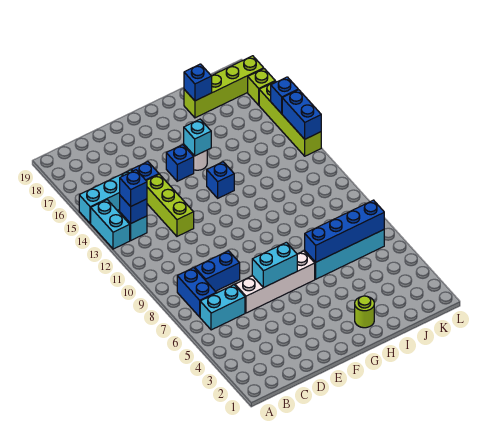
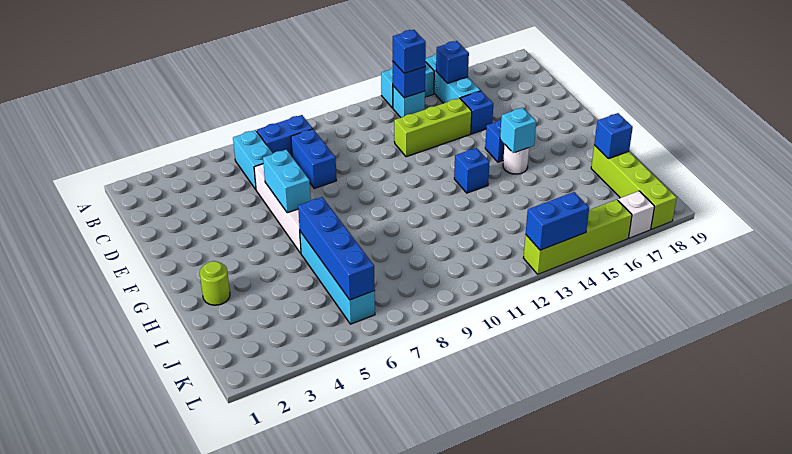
blue brick L15 level 2 -> blue brick B15 level 2
lime brick L17 level 1 -> white brick L17 level 1

